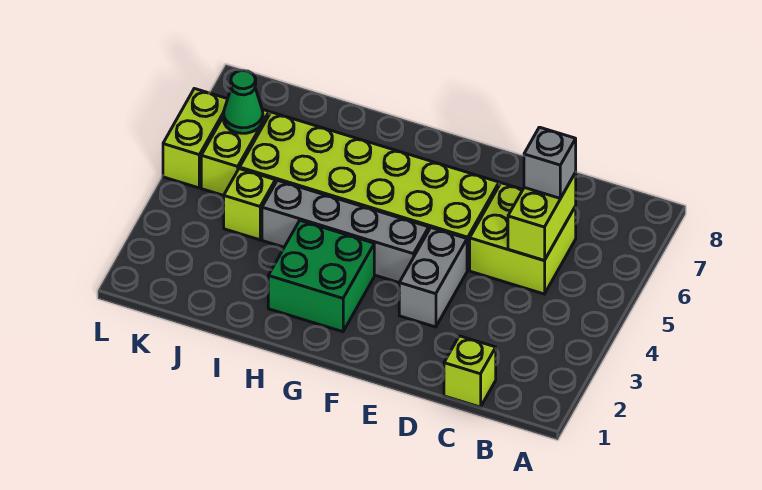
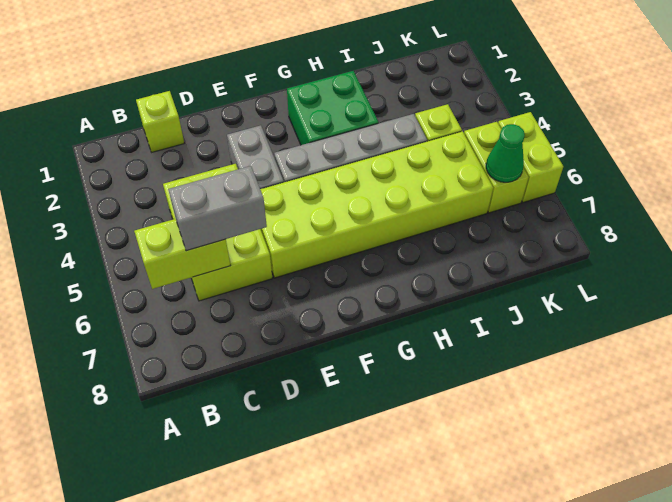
lime brick C5:D6 level 1 -> lime brick C4:D6 level 1
lime brick C5:C6 level 2 -> lime brick B6:C6 level 2
grey brick C6 level 3 -> grey brick C6:D6 level 3

